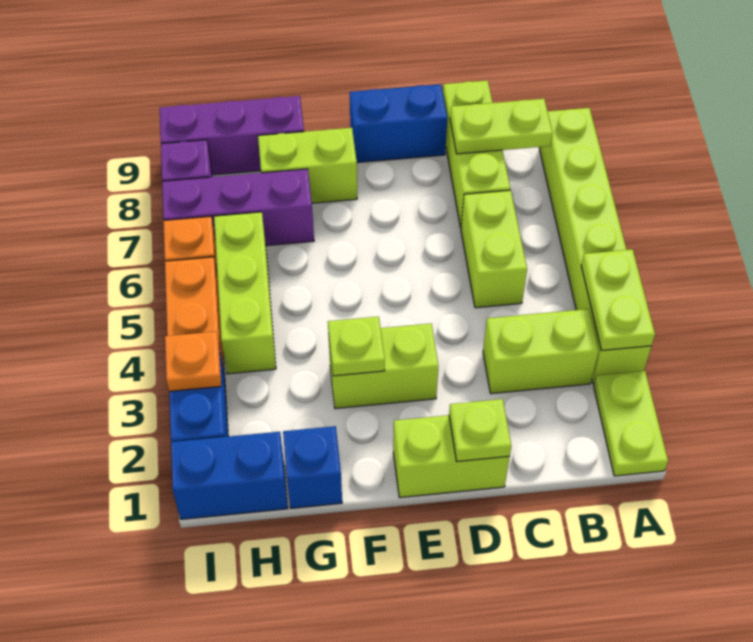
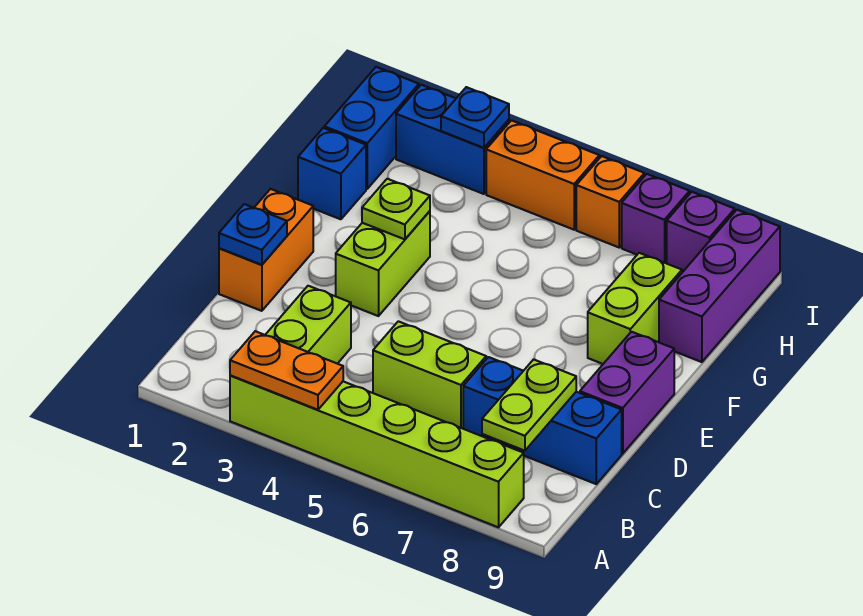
lime plate A1:A2 level 1 -> none
lime plate A3:A4 level 2 -> orange plate A3:A4 level 2
lime brick C7:C9 level 1 -> blue brick C7:C9 level 1
lime brick D1:E1 level 1 -> orange brick D1:E1 level 1
lime plate D1 level 2 -> blue plate D1 level 2
blue brick D9:E9 level 1 -> purple brick D9:E9 level 1
purple brick G7:I7 level 1 -> purple brick I7 level 1
lime brick H4:H6 level 1 -> none
orange plate I3 level 2 -> blue plate I3 level 2

